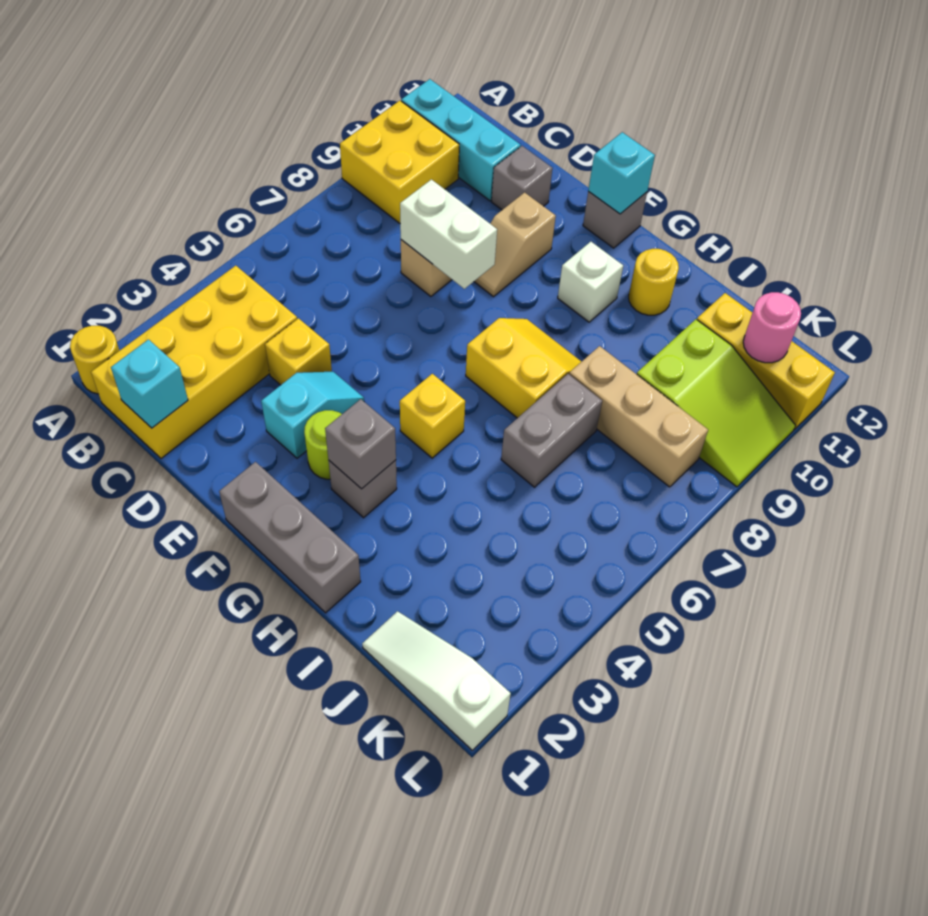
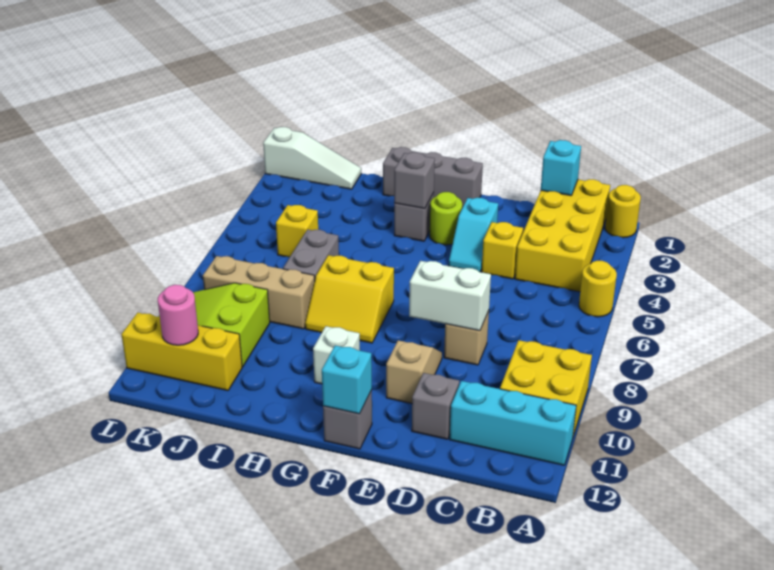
yellow brick G5 level 1 -> yellow brick J5 level 1
yellow round brick H11 level 1 -> yellow round brick A5 level 1

